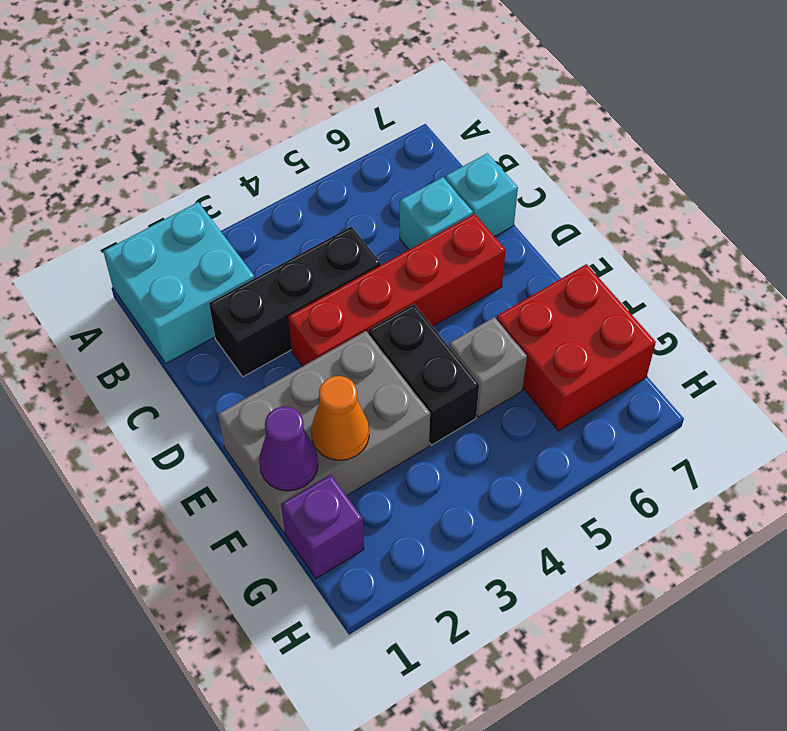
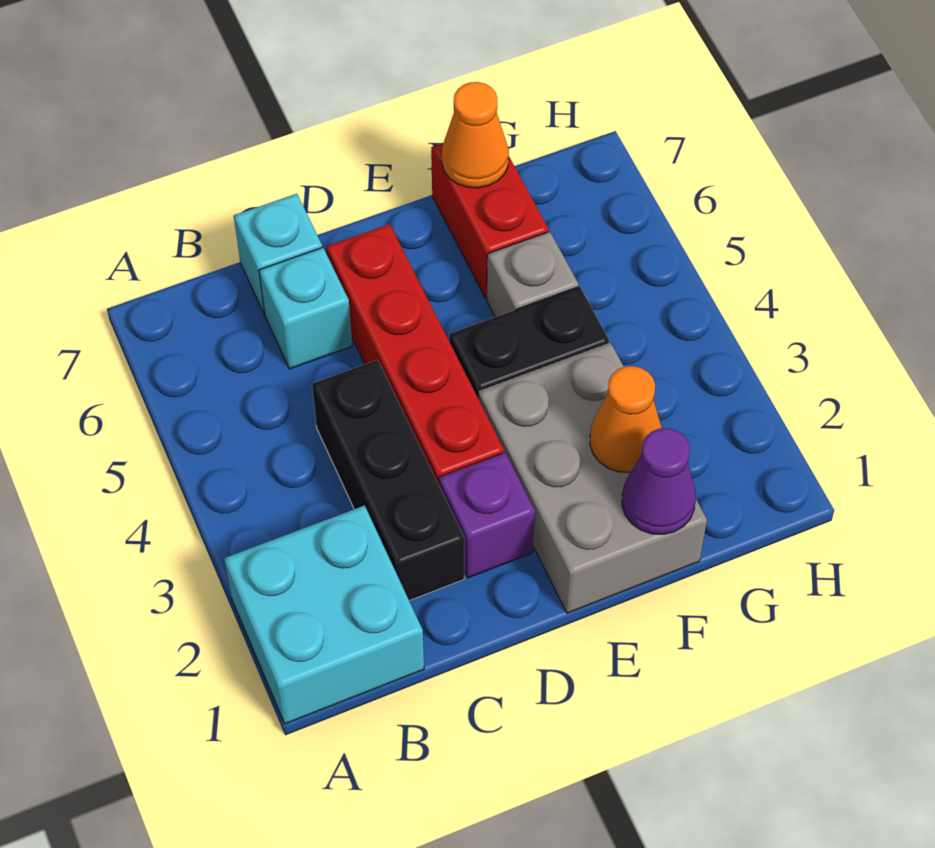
red brick F6:G7 level 1 -> red brick F6:F7 level 1
none -> orange cone F7 level 2
purple brick G1 level 1 -> purple brick D2 level 1

